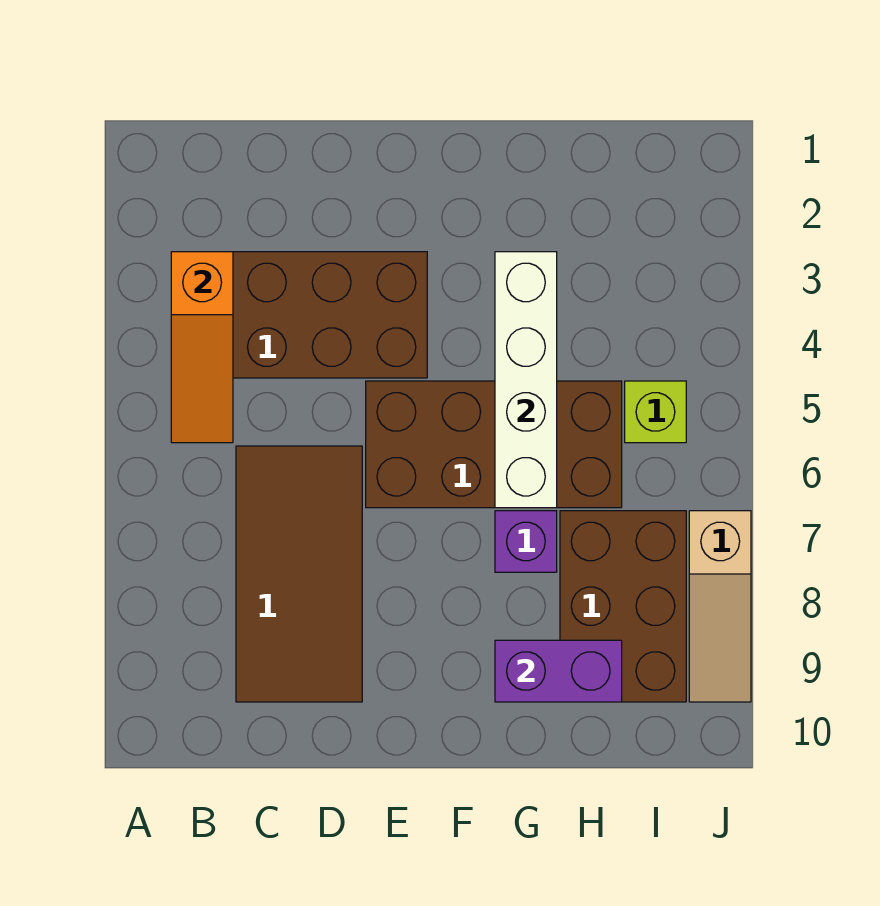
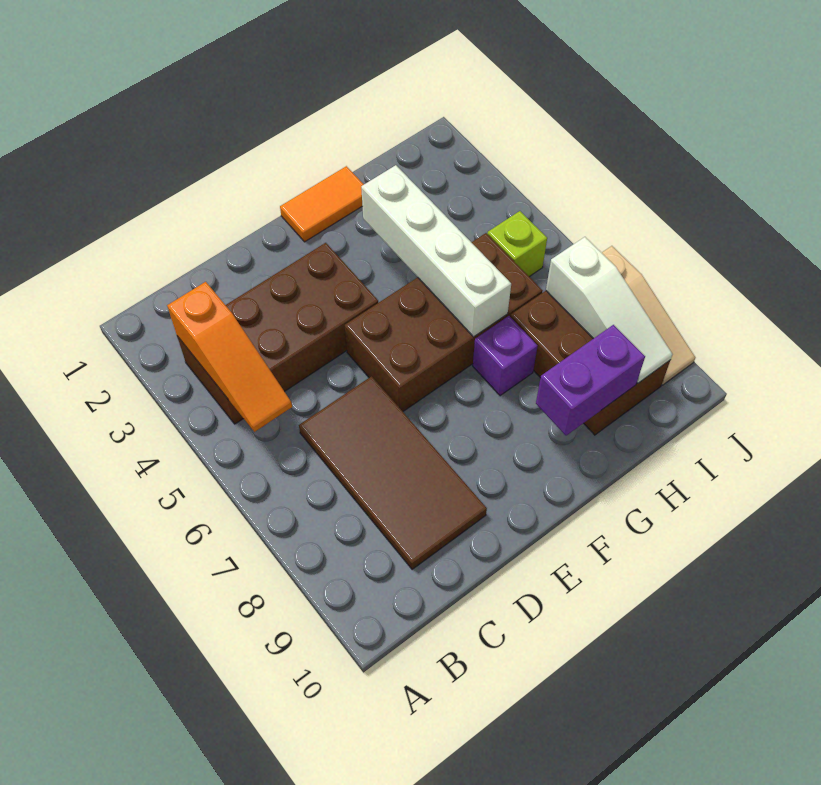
none -> orange tile F1:G1 level 1
none -> white slope I7:I9 level 2 top 7

